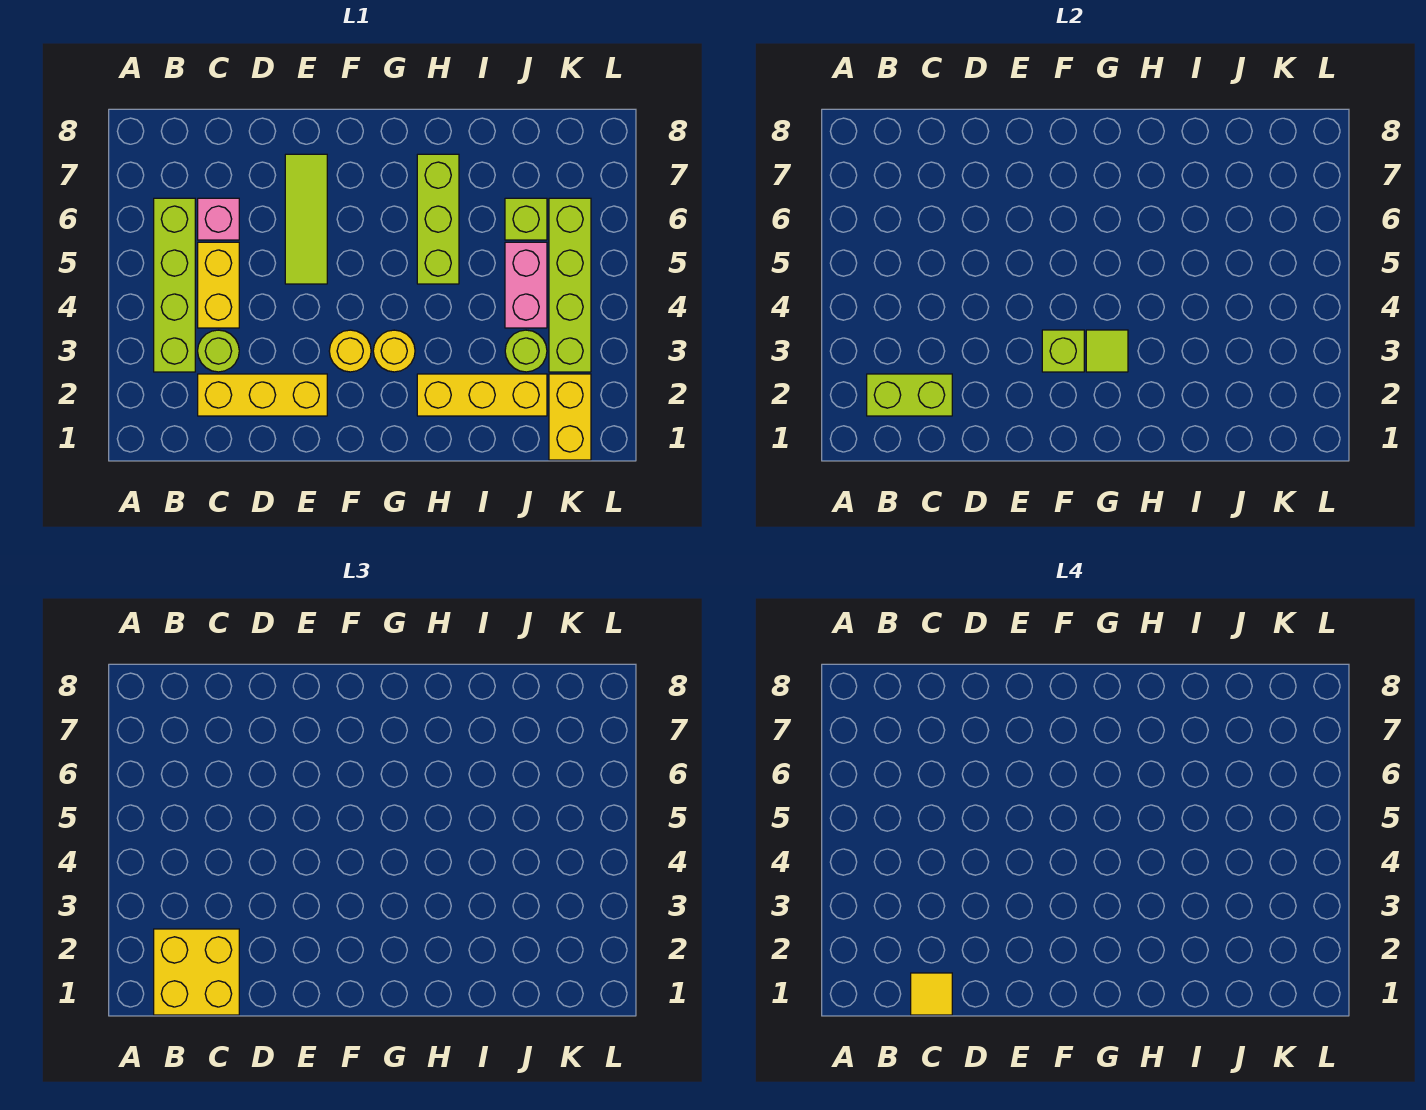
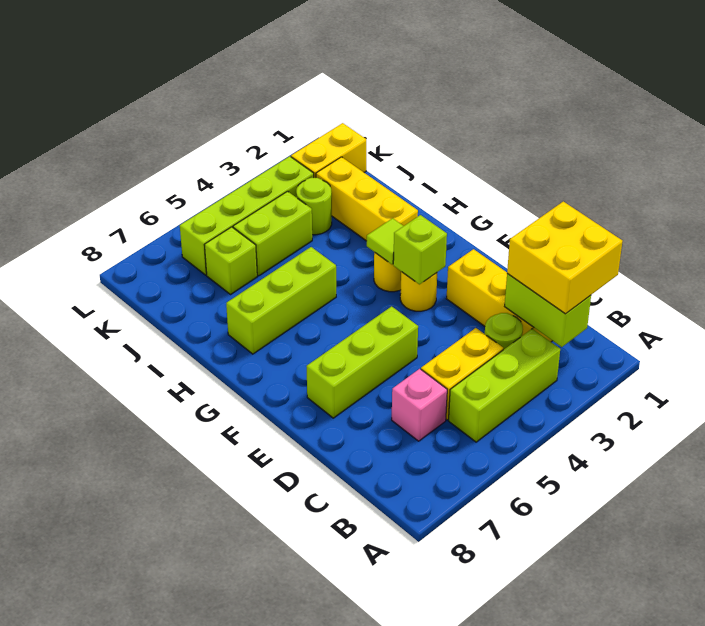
lime brick B3:B6 level 1 -> lime brick B3:B5 level 1
yellow tile C1 level 4 -> none
lime tile E5:E7 level 1 -> lime brick E5:E7 level 1
pink brick J4:J5 level 1 -> lime brick J4:J5 level 1

